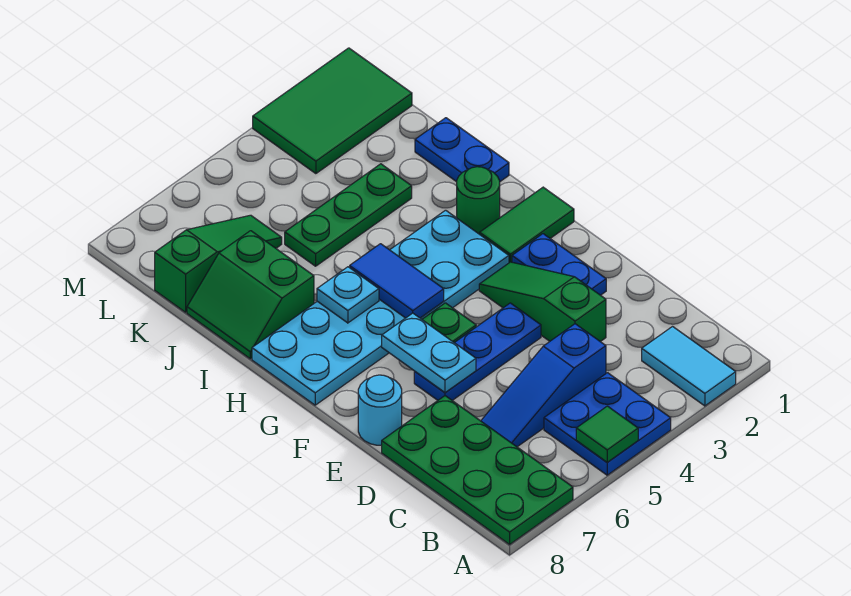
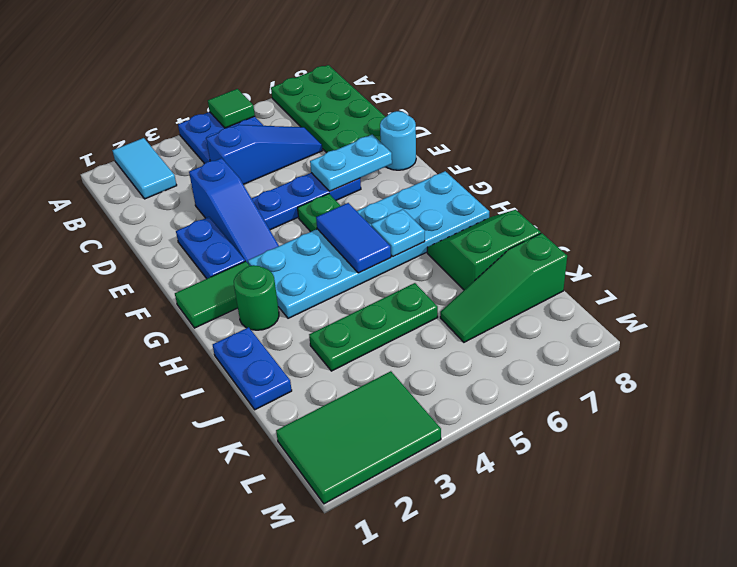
green slope D3:F3 level 1 top D -> blue slope D3:F3 level 1 top D
cyan plate E6:F6 level 2 -> cyan plate E6:E7 level 2
green slope I7:J8 level 1 top 7 -> green slope I7:J8 level 1 top J

